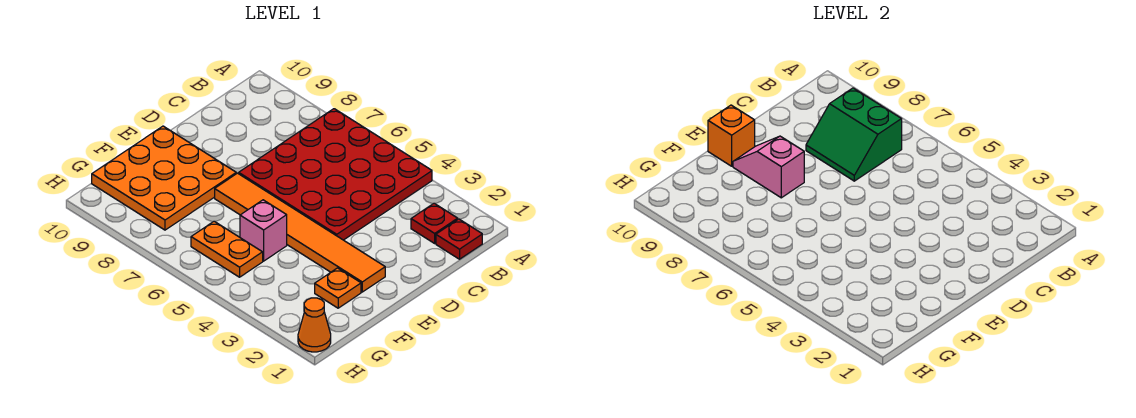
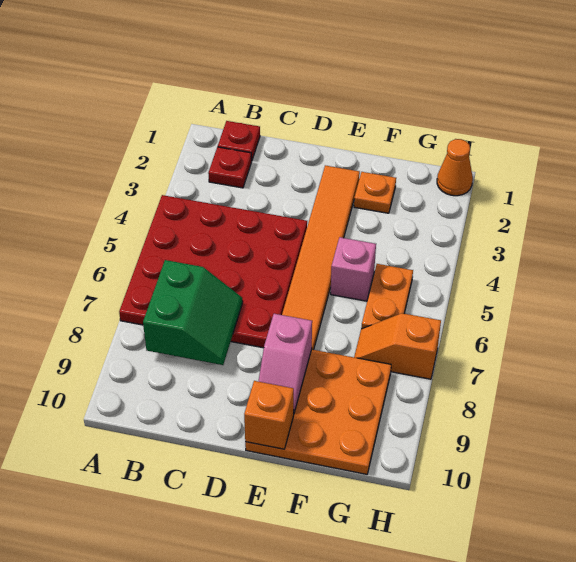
none -> orange slope G7:H7 level 1 top H

